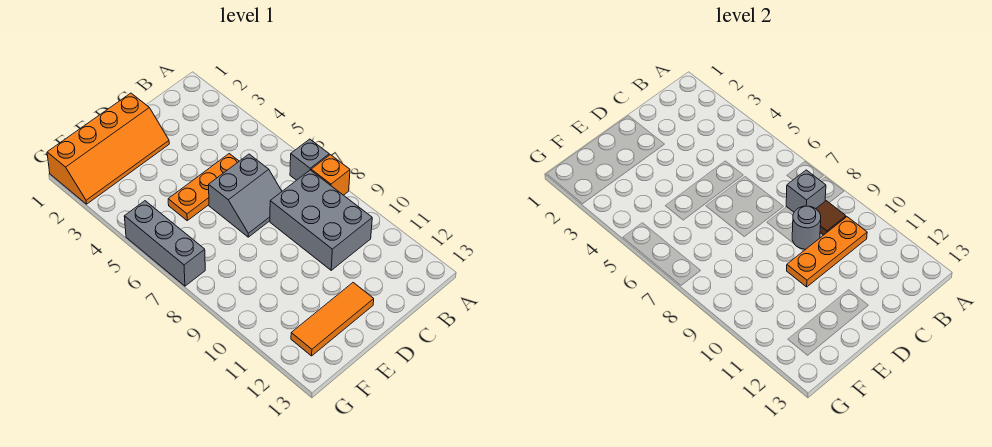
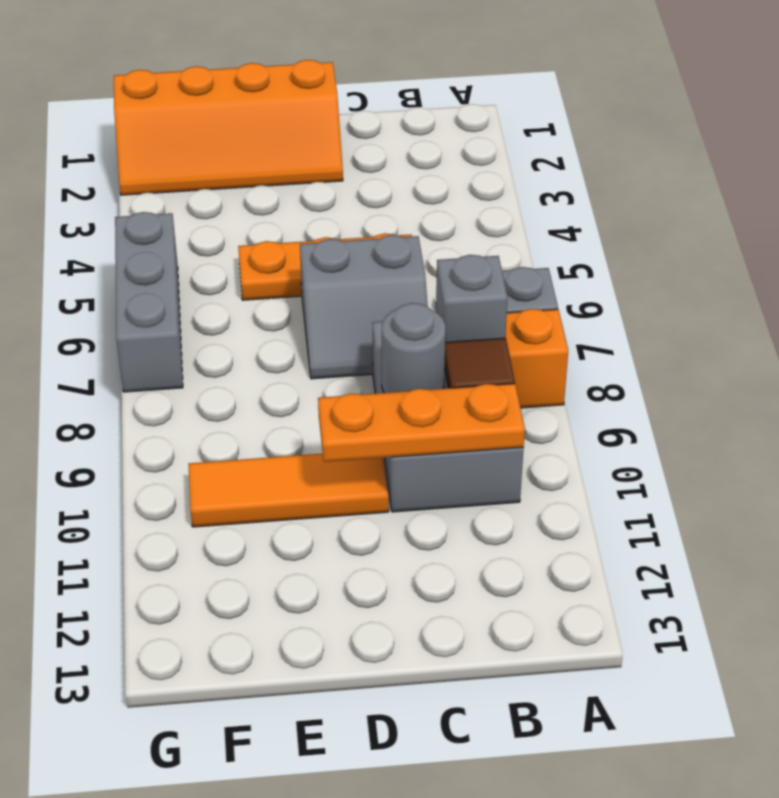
orange tile D12:F12 level 1 -> orange tile D10:F10 level 1

